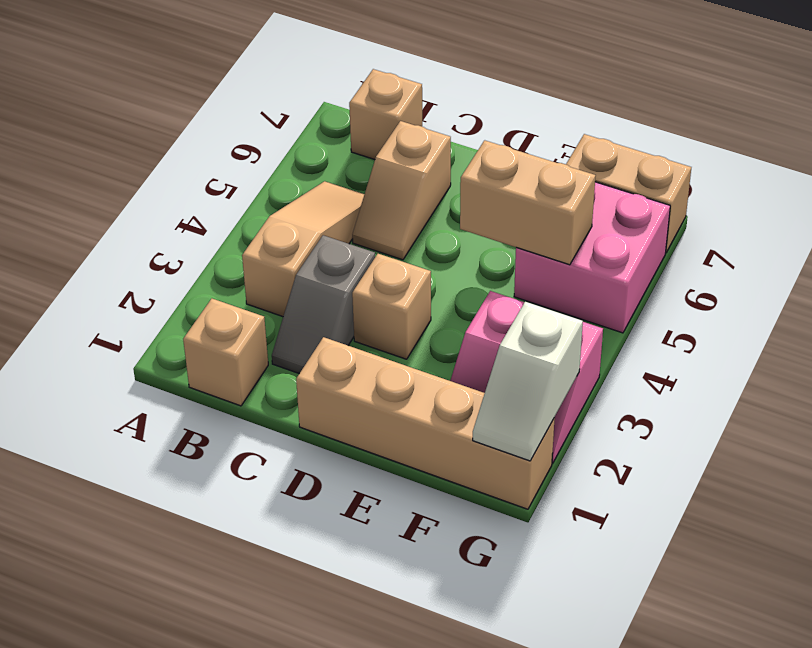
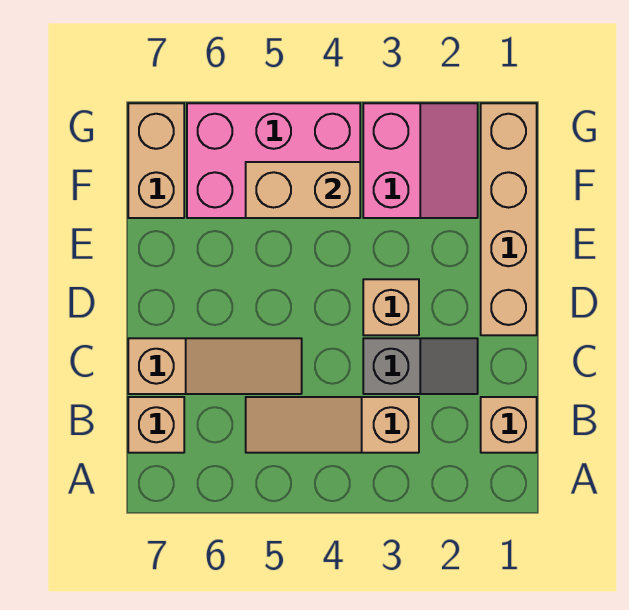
tan slope C5:C6 level 1 top 6 -> tan slope C5:C7 level 1 top 7
tan brick E5:F5 level 2 -> tan brick F4:F5 level 2
pink brick F5:G6 level 1 -> pink brick F4:G6 level 1
white slope G1:G2 level 2 top 2 -> none

